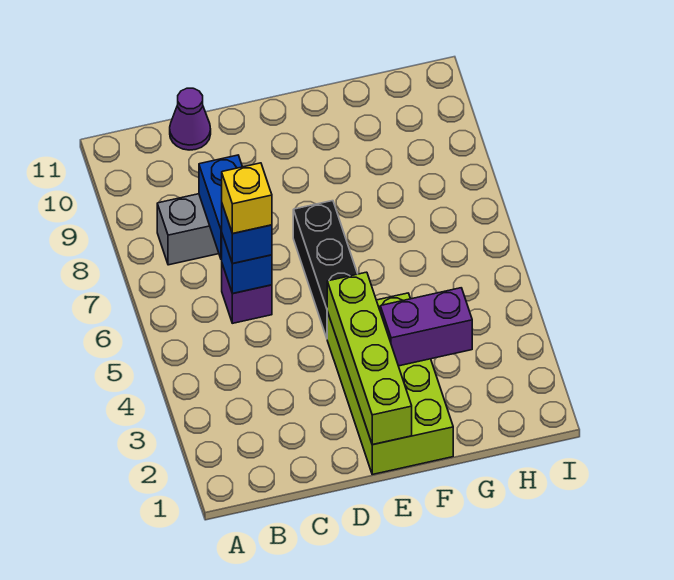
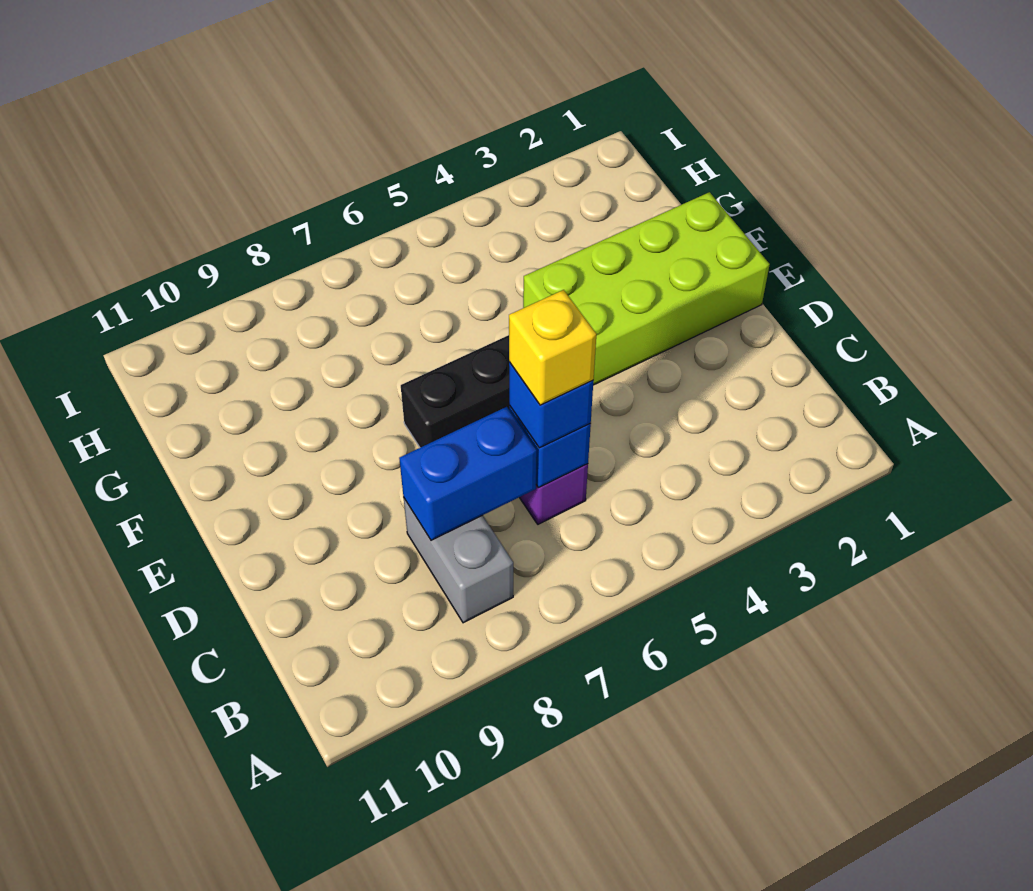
purple cone C11 level 1 -> none
lime brick E1:E4 level 2 -> none
purple brick F3:G3 level 2 -> none

